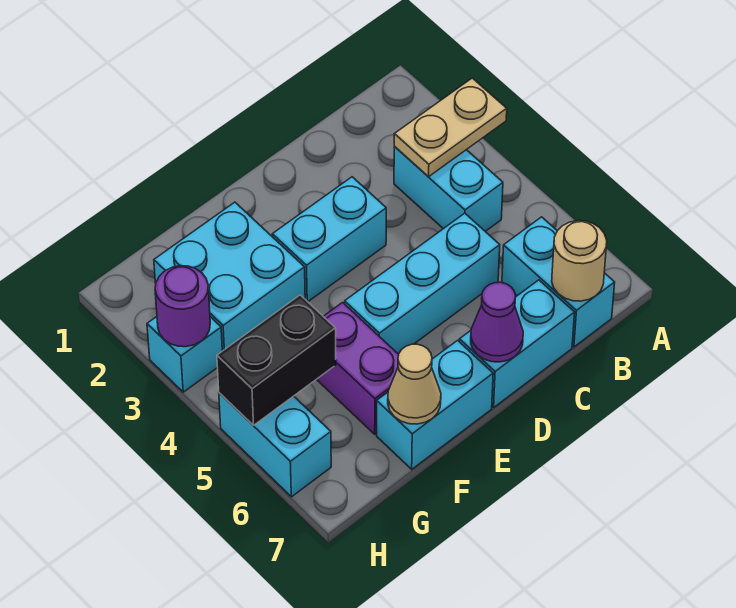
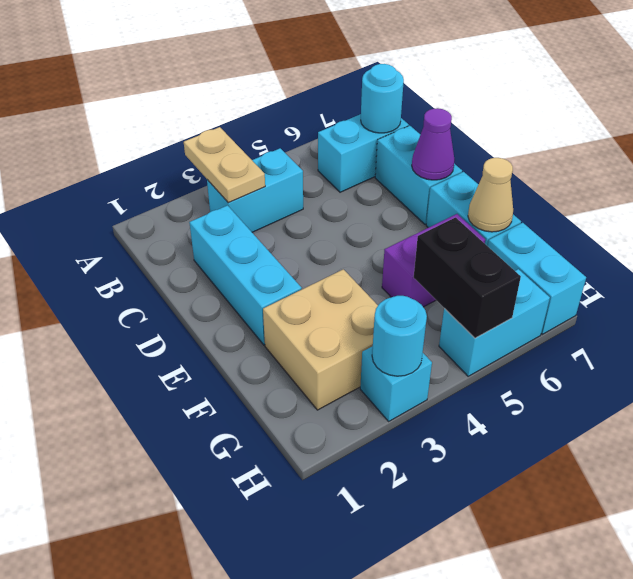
tan round brick B7 level 2 -> cyan round brick B7 level 2
cyan brick C5:E5 level 1 -> cyan brick C2:E2 level 1
cyan brick D3:E3 level 1 -> cyan brick G7:H7 level 1
cyan brick F2:G3 level 1 -> tan brick F2:G3 level 1
purple round brick H3 level 2 -> cyan round brick H3 level 2

